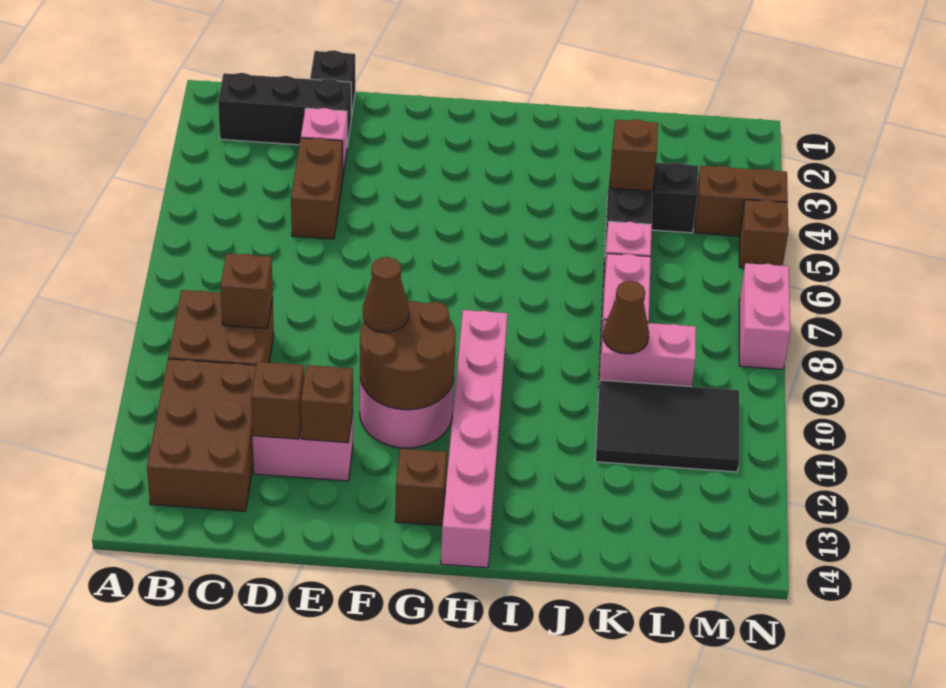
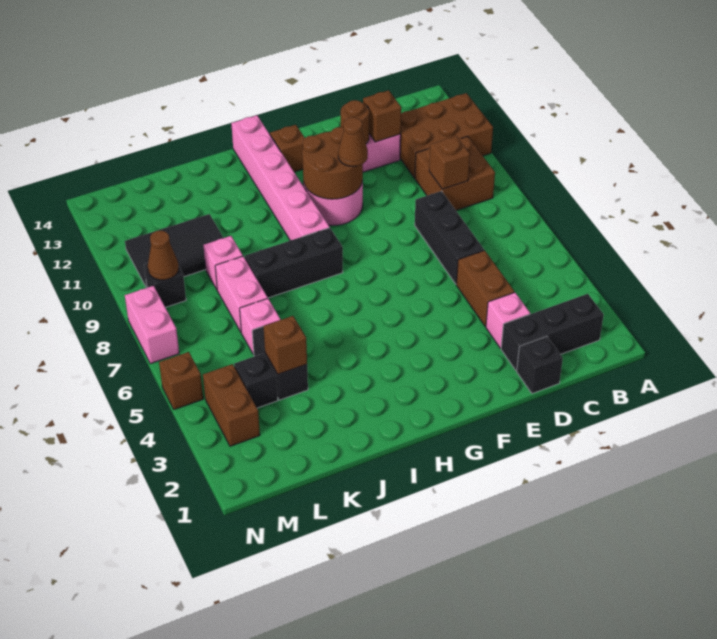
brown brick B11:C13 level 1 -> brown brick A11:C12 level 1
none -> black brick D6:D8 level 1
brown brick E12 level 2 -> brown round brick E12 level 2
none -> black brick H8:J8 level 1
pink brick K9:L9 level 1 -> pink brick K9 level 1
brown cone K9 level 2 -> brown cone M9 level 2
brown brick M4:N4 level 1 -> brown brick M3:M4 level 1
none -> black brick M9 level 1

